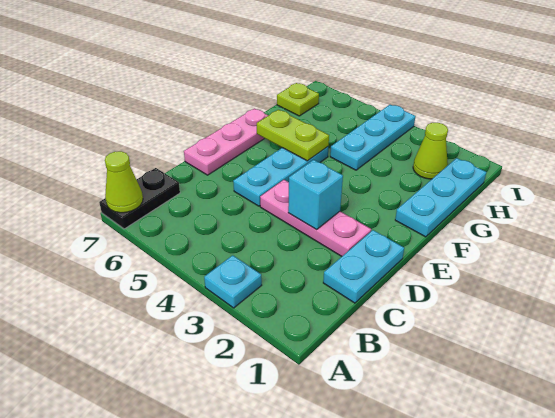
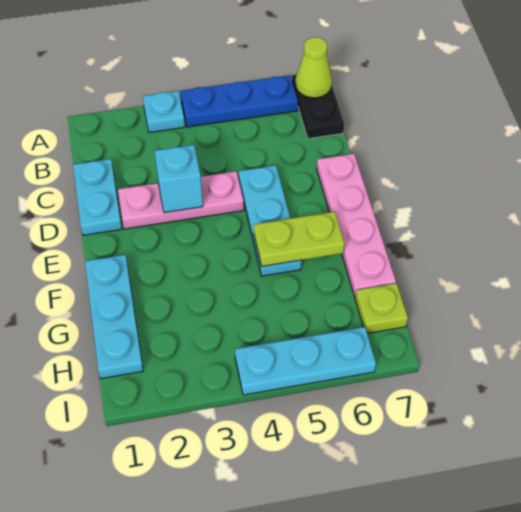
none -> blue plate A4:A6 level 1
pink plate D7:F7 level 1 -> pink plate D7:G7 level 1
cyan plate G4:I4 level 1 -> cyan plate I4:I6 level 1
lime cone H2 level 1 -> none

